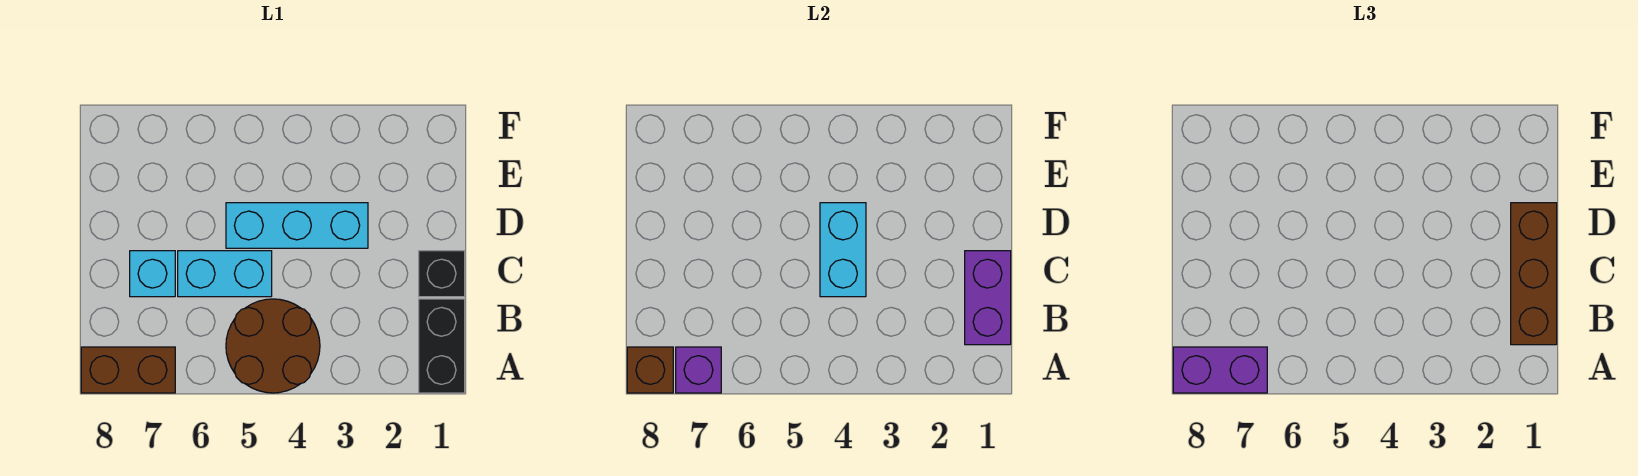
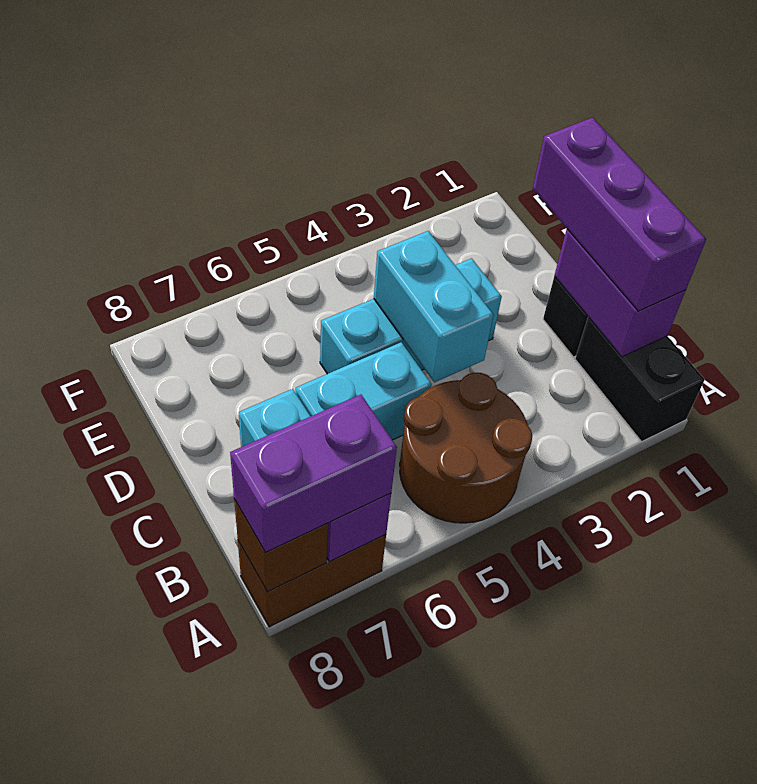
brown brick B1:D1 level 3 -> purple brick B1:D1 level 3

